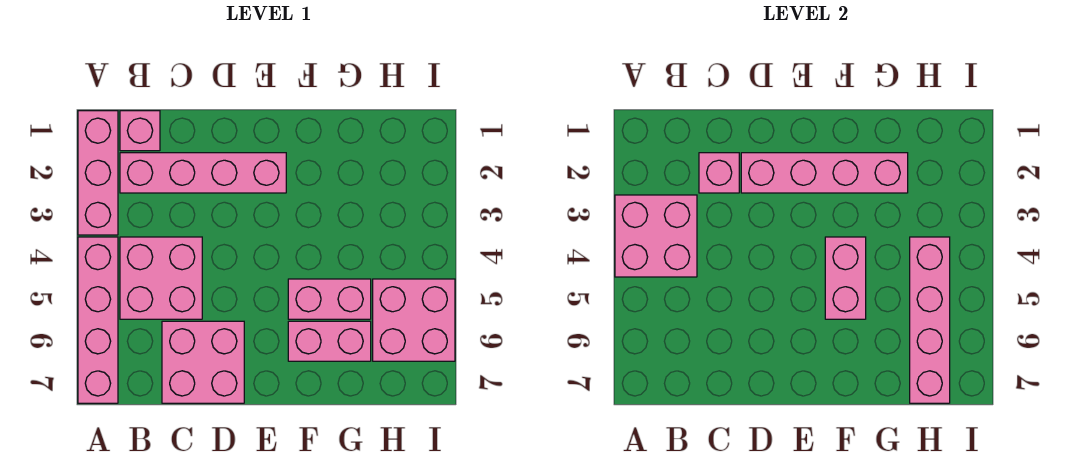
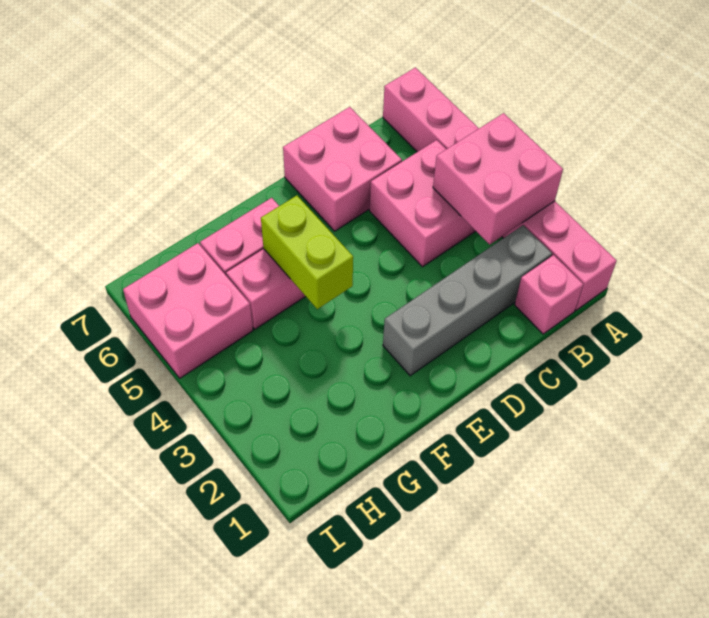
pink brick B2:E2 level 1 -> grey brick B2:E2 level 1
pink brick C2 level 2 -> none
pink brick D2:G2 level 2 -> none
pink brick F4:F5 level 2 -> lime brick F4:F5 level 2
pink brick H4:H7 level 2 -> none

